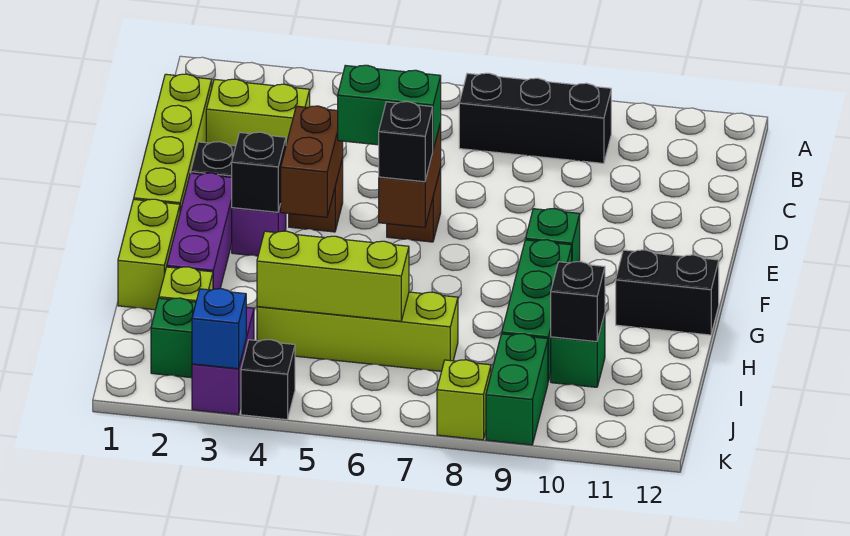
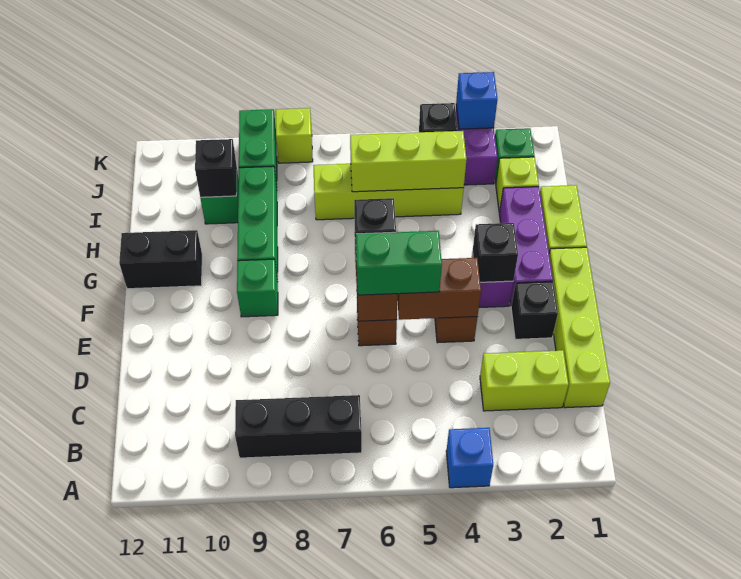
none -> blue brick A4 level 1
brown brick E4:F4 level 2 -> brown brick E4:E5 level 2

